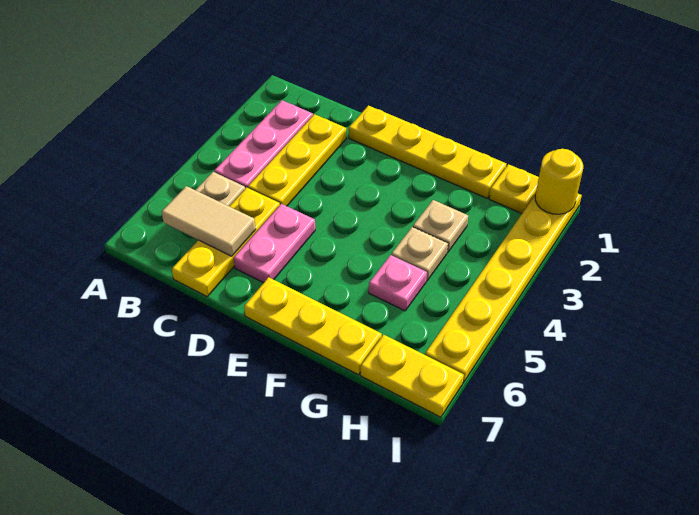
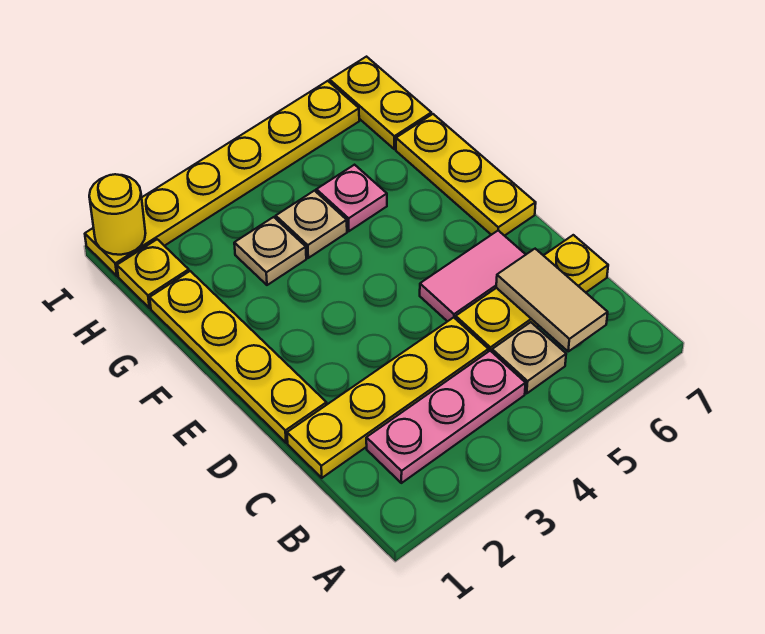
yellow plate C2:C4 level 1 -> yellow plate C1:C4 level 1
pink plate D5:D6 level 1 -> pink tile D5:D6 level 1

